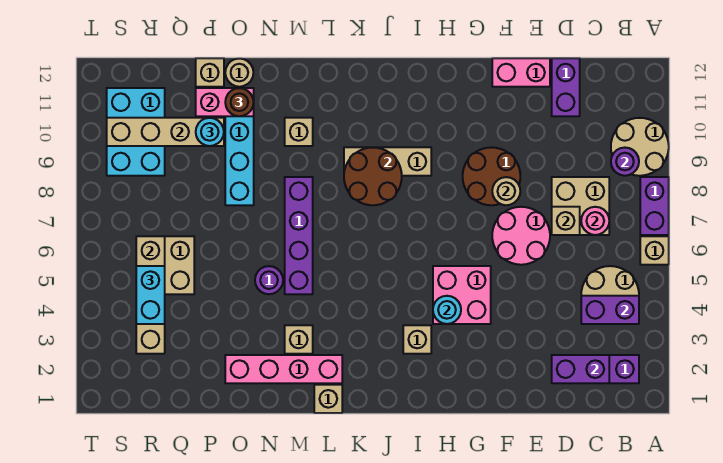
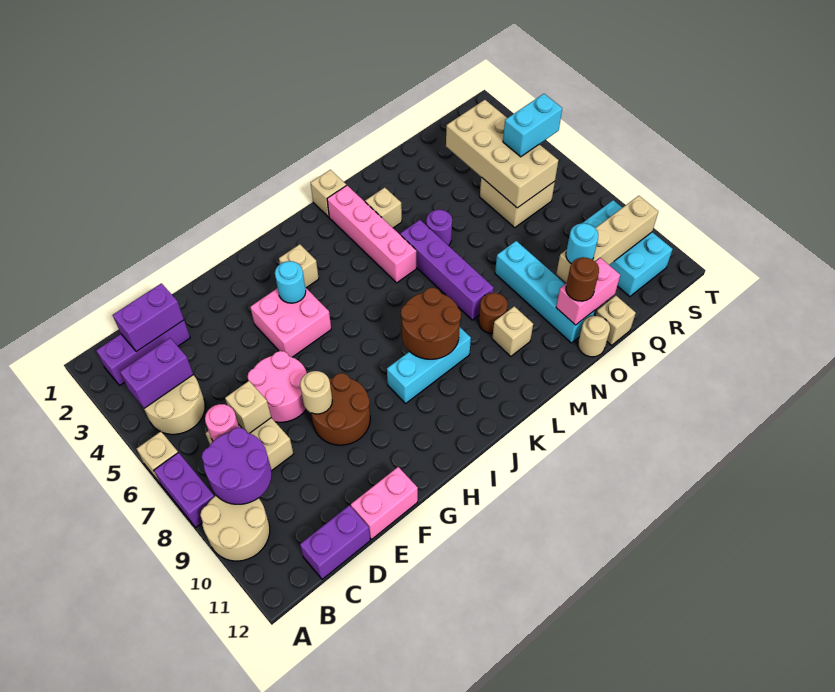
purple round brick B9 level 2 -> purple round brick B8:C9 level 2
purple brick D11:D12 level 1 -> purple brick C12:D12 level 1
tan brick I9:K9 level 1 -> cyan brick I9:K9 level 1
pink brick L2:O2 level 1 -> pink brick L2:L5 level 1
none -> brown round brick M9 level 1
tan brick R3:R6 level 2 -> tan brick Q3:R6 level 2
cyan brick R4:R5 level 3 -> cyan brick R5:S5 level 3

